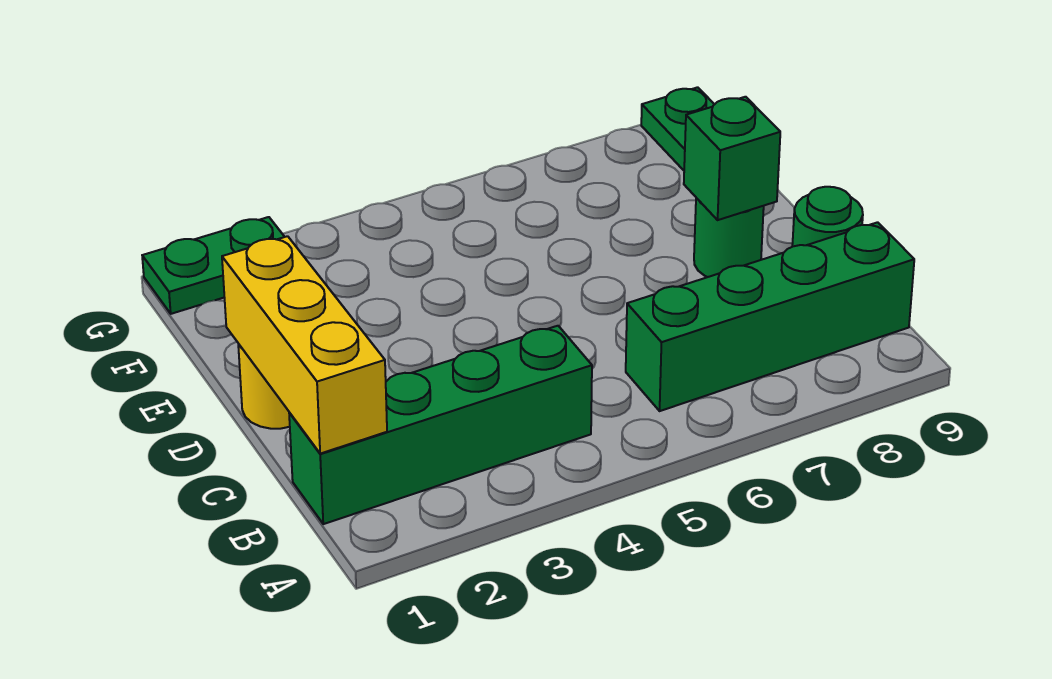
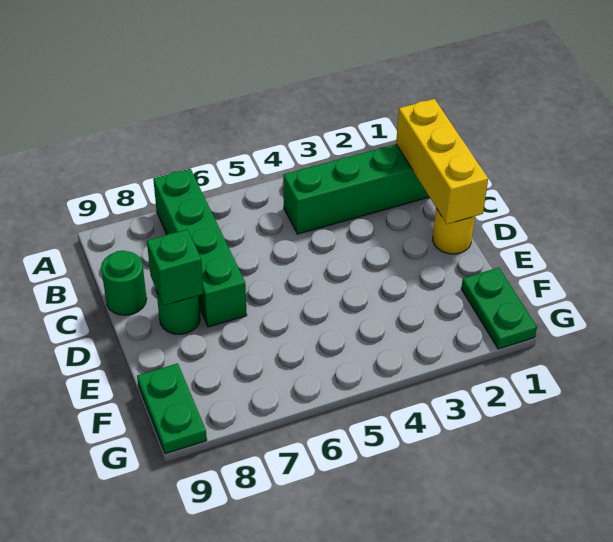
green brick B6:B9 level 1 -> green brick A7:D7 level 1
green plate G1:G2 level 1 -> green plate F1:G1 level 1

